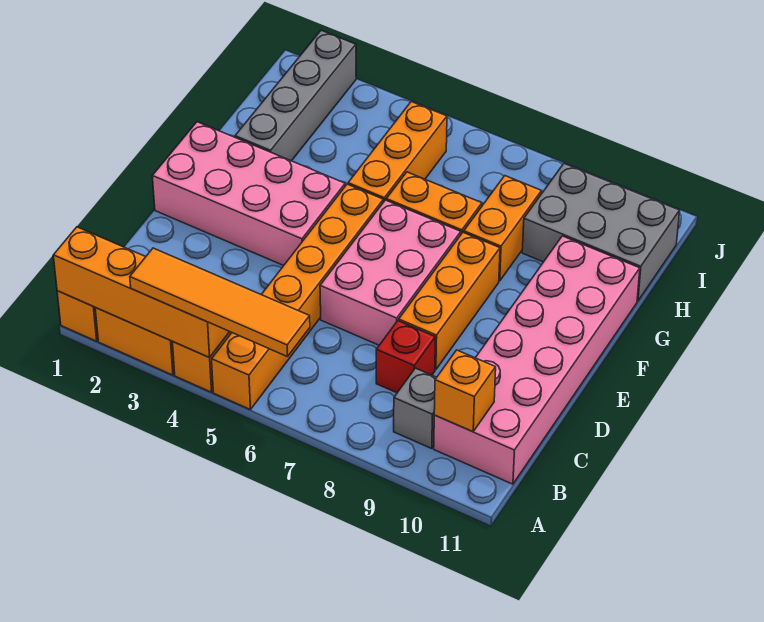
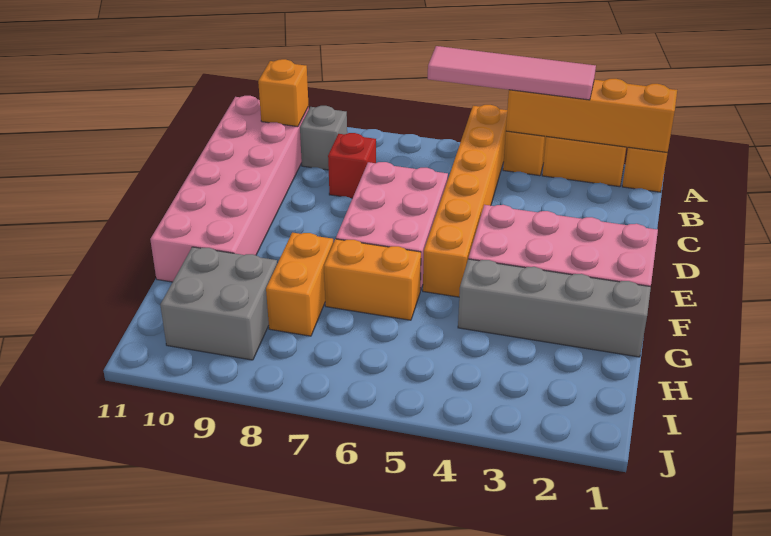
orange tile A3:A6 level 3 -> pink tile A3:A6 level 3
orange brick D8:F8 level 1 -> none
grey brick G2:J2 level 1 -> grey brick G1:G4 level 1
orange brick G5:I5 level 1 -> none
grey brick H9:I11 level 1 -> grey brick H9:I10 level 1

